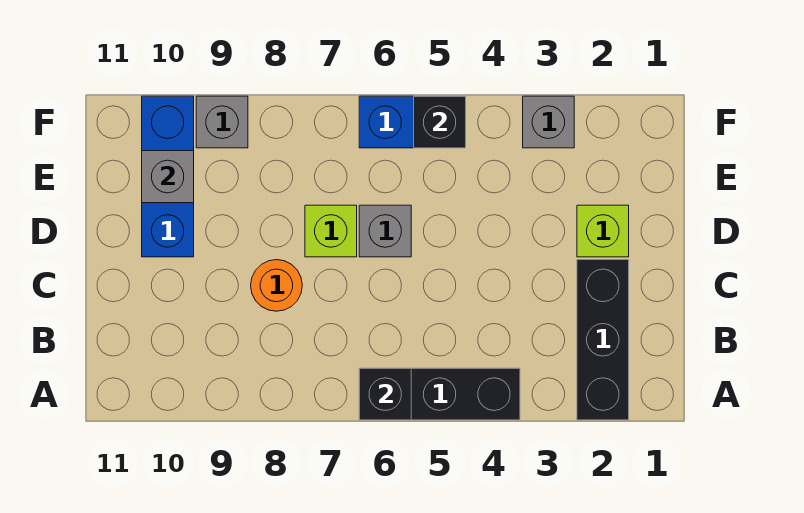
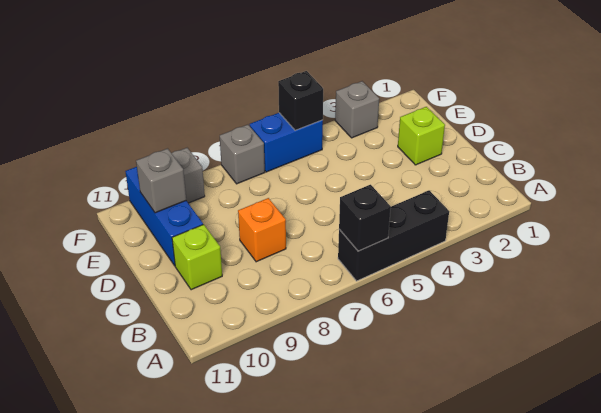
black brick A2:C2 level 1 -> none
orange round brick C8 level 1 -> orange brick C8 level 1
grey brick D6 level 1 -> grey brick F7 level 1
lime brick D7 level 1 -> lime brick C10 level 1

